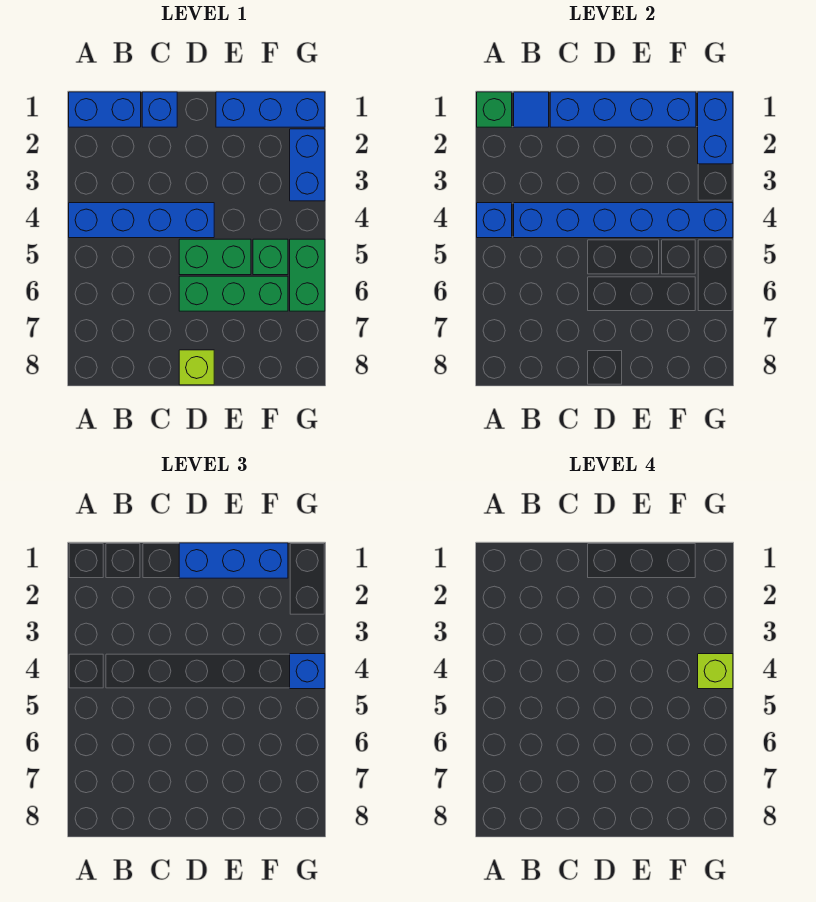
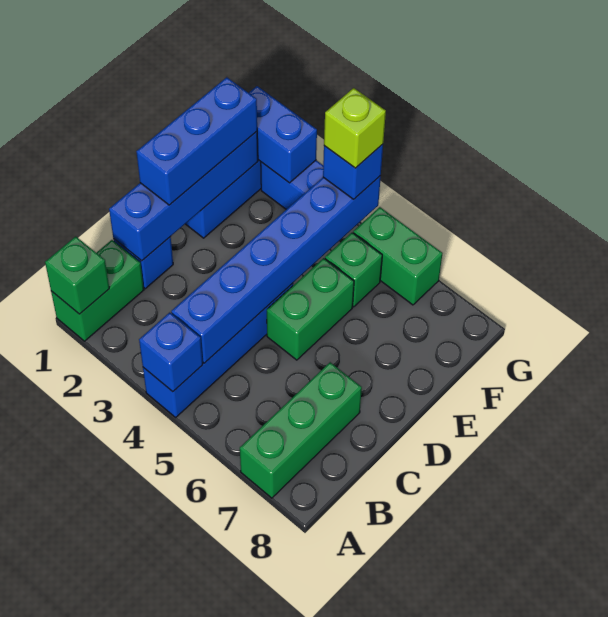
blue brick A1:B1 level 1 -> green brick A1:B1 level 1
blue tile B1 level 2 -> none
green brick D6:F6 level 1 -> green brick A7:C7 level 1
lime brick D8 level 1 -> none

